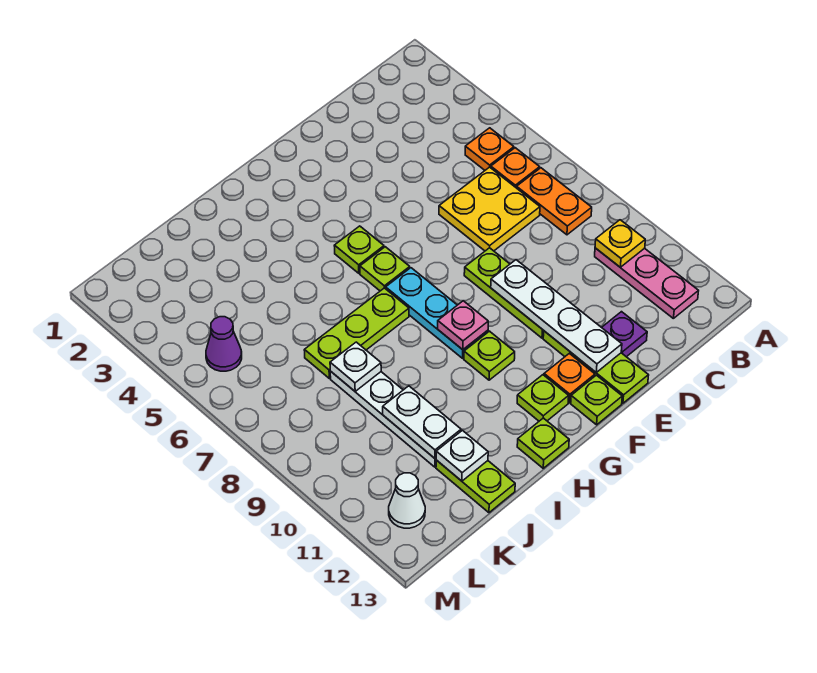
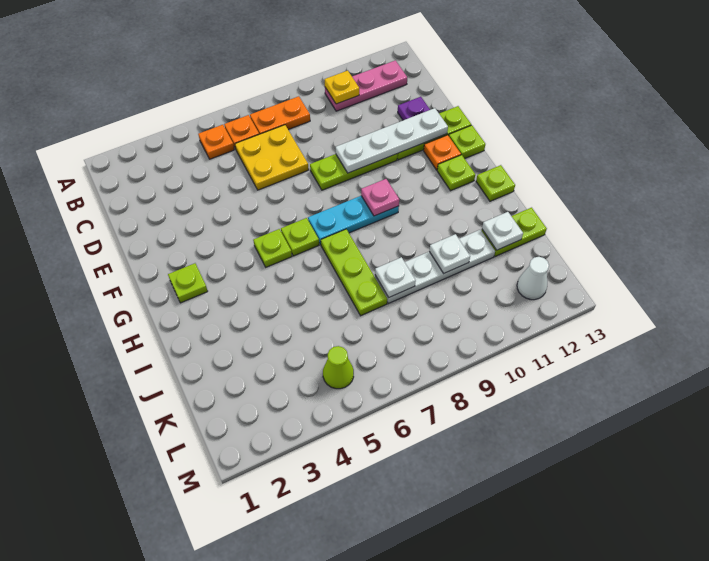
lime plate G10 level 1 -> lime plate G2 level 1
white plate J10:J11 level 2 -> white plate J10 level 2
purple cone L5 level 1 -> lime cone L5 level 1

